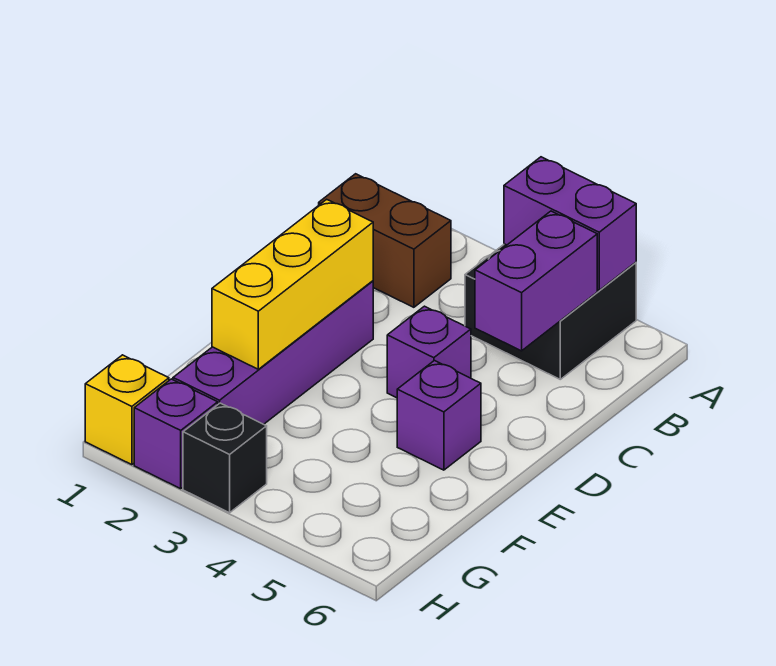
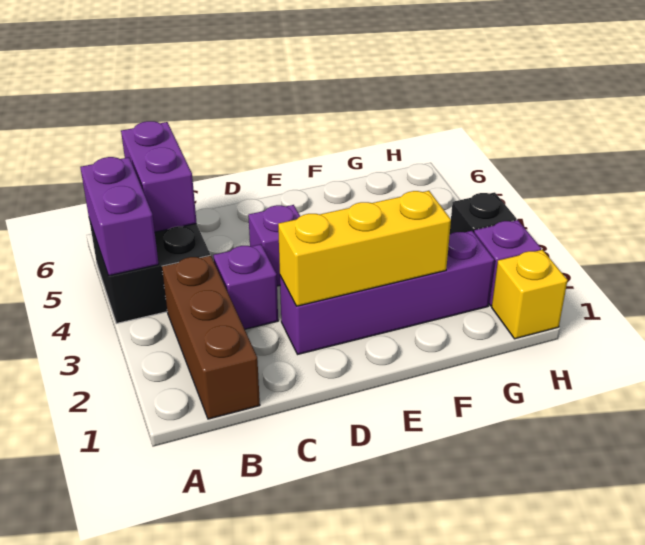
brown brick B1:B2 level 1 -> brown brick B1:B3 level 1
purple brick B5:C5 level 2 -> purple brick B5:B6 level 2
purple brick E5 level 1 -> purple brick C3 level 1

